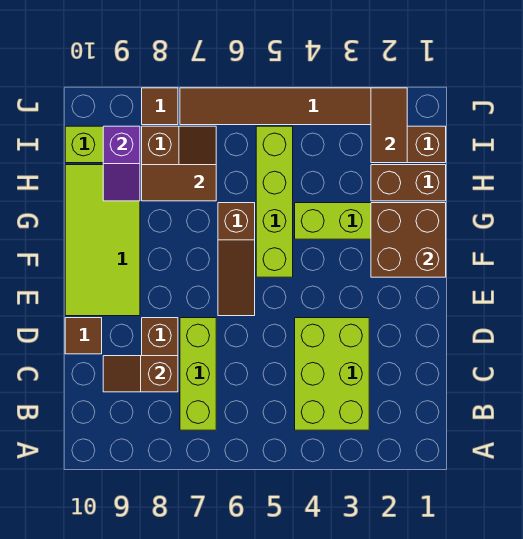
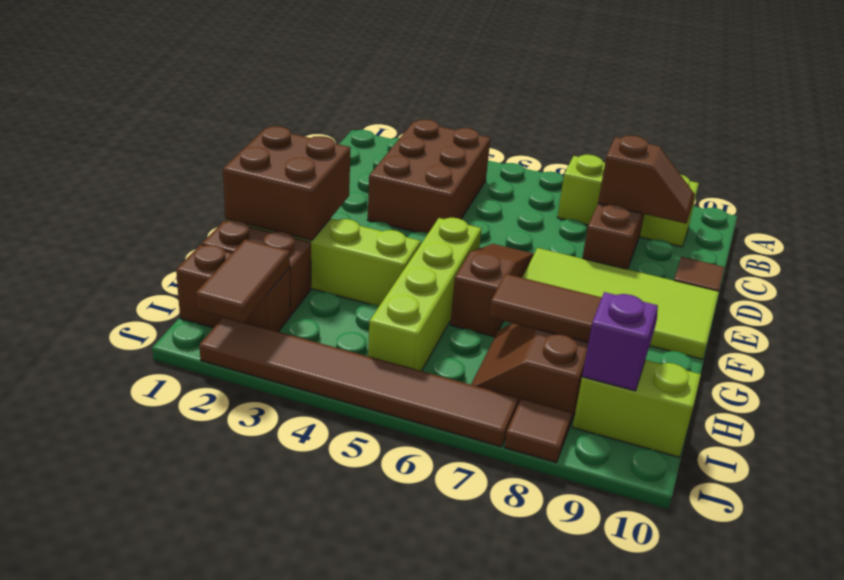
lime brick B3:D4 level 1 -> brown brick B3:D4 level 1
lime brick B7:D7 level 1 -> lime brick B7:B9 level 1
lime tile E9:H10 level 1 -> lime tile E7:F10 level 1

